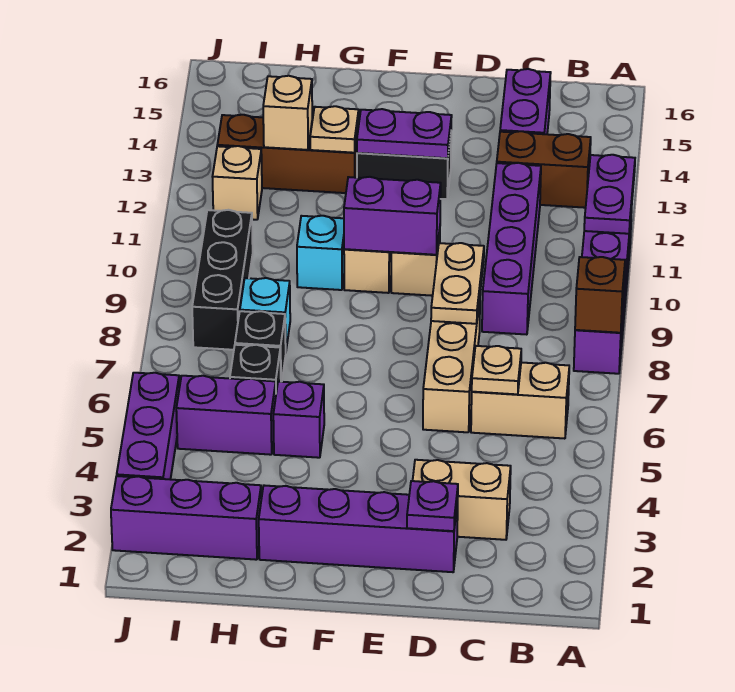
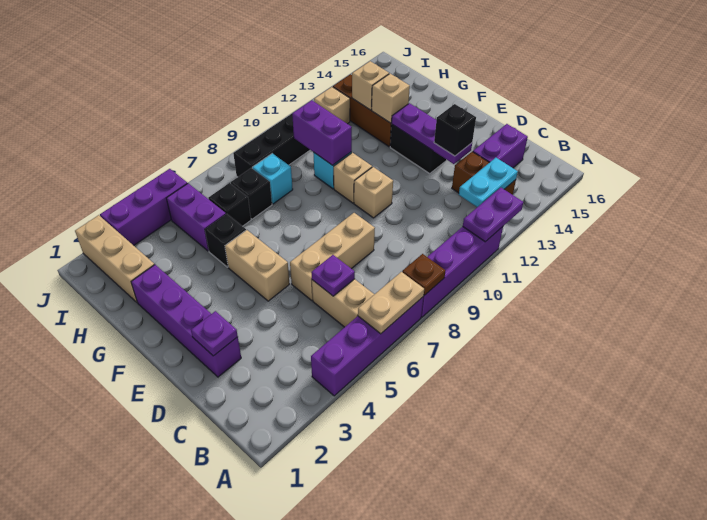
brown brick A8 level 2 -> brown plate A8 level 2
none -> cyan plate B12:B13 level 2
tan brick C3:D3 level 1 -> tan brick E5:F5 level 1
tan plate C6 level 2 -> purple plate C6 level 2
purple brick C9:C12 level 1 -> purple brick A4:A7 level 1
tan plate D8:D9 level 2 -> tan plate A6:A7 level 2
none -> black brick D13 level 3
purple brick E10:F10 level 2 -> purple brick G10:H10 level 2
purple plate E13:F13 level 2 -> purple plate D13:F13 level 2
purple brick G5 level 1 -> black brick G5 level 1
tan plate G13 level 2 -> tan brick G13 level 2
purple brick H2:J2 level 1 -> tan brick H2:J2 level 1

